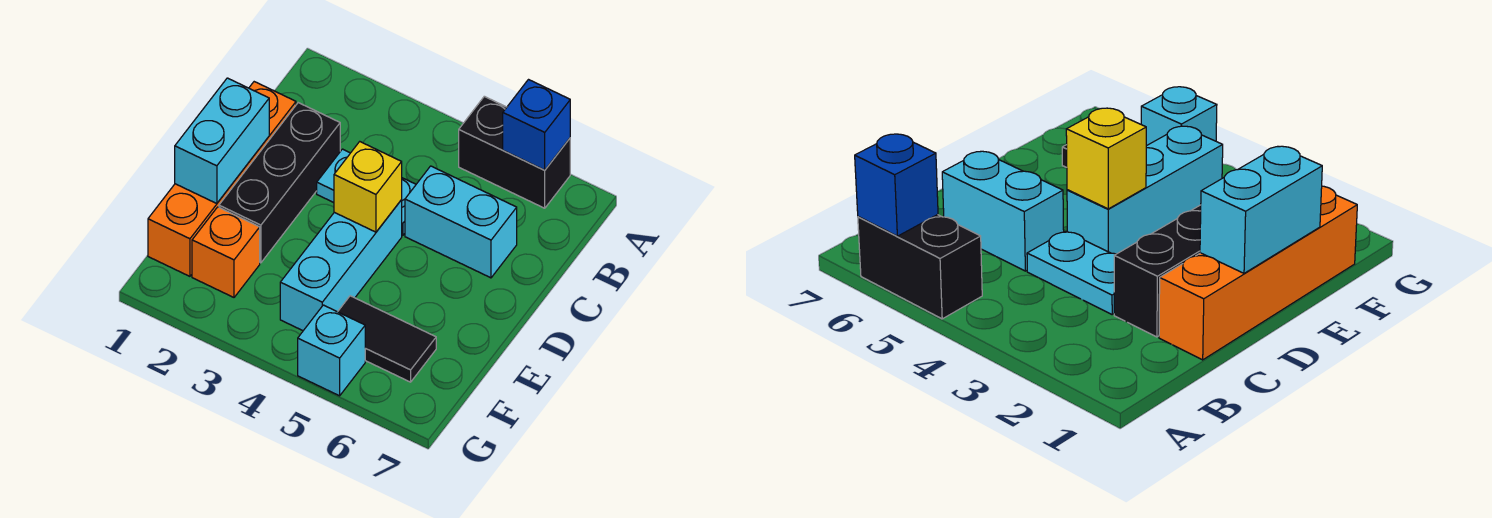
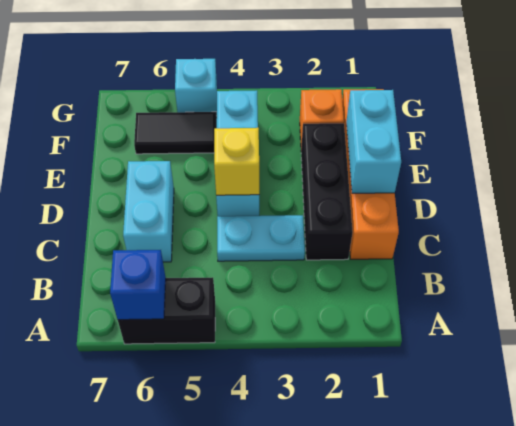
cyan brick C5:C6 level 1 -> cyan brick C6:D6 level 1

